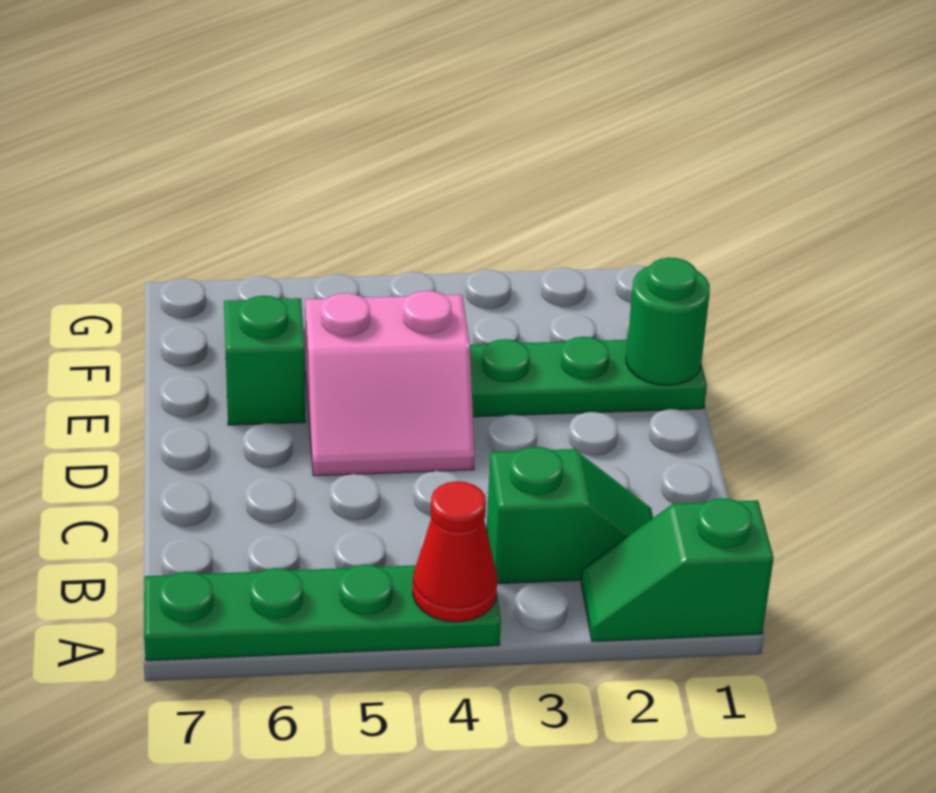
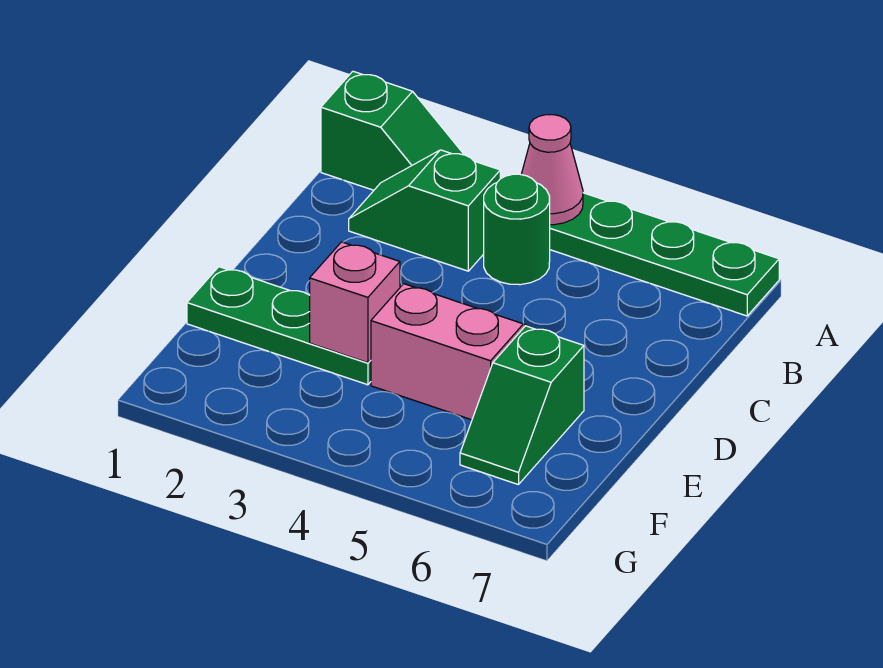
red cone A4 level 2 -> pink cone A4 level 2
green round brick E1 level 2 -> green round brick B4 level 1
none -> pink brick E3 level 2

